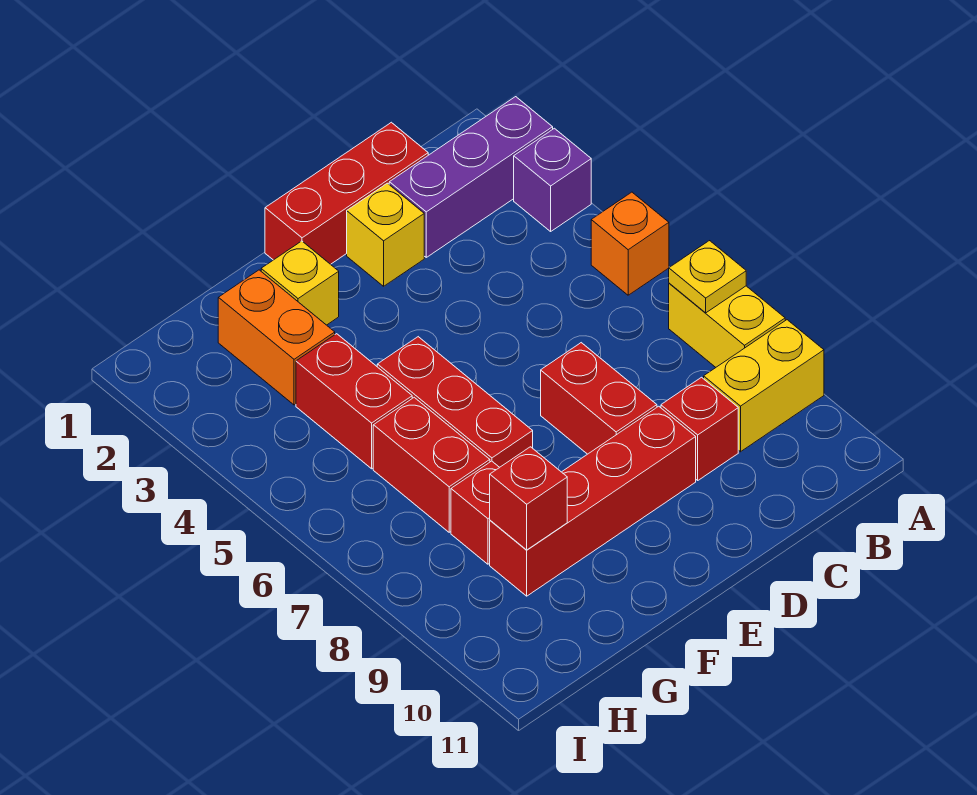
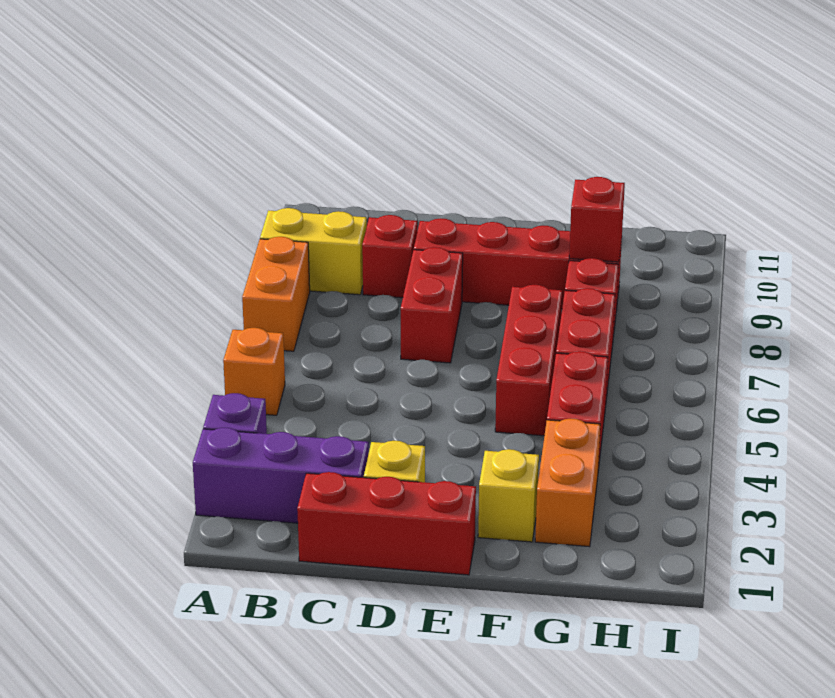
yellow brick A7:A8 level 1 -> orange brick A7:A8 level 1
yellow plate A7 level 2 -> none

